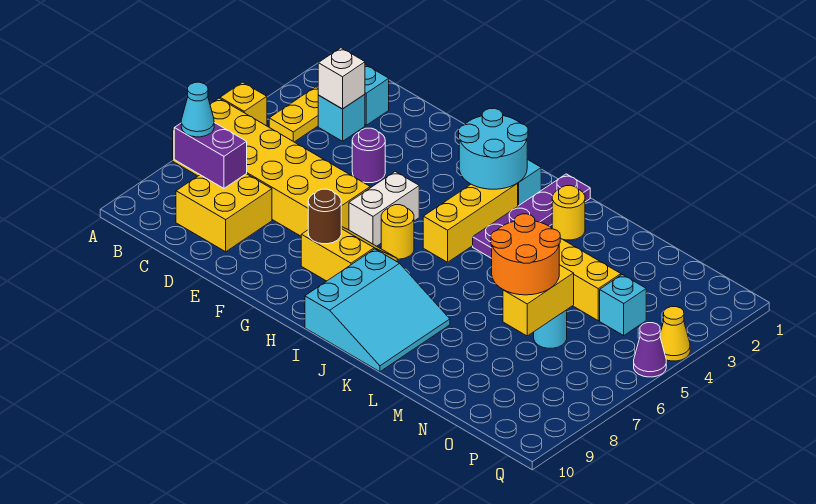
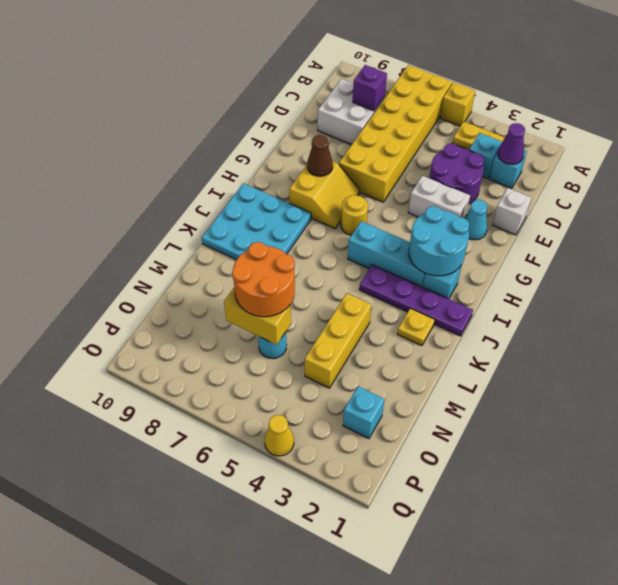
purple brick B8:C8 level 2 -> purple brick C8 level 2
cyan cone B8 level 3 -> cyan cone F2 level 1
white brick C3 level 2 -> white brick E1 level 1
yellow brick C8:D9 level 1 -> white brick C8:D9 level 1
purple round brick E4 level 1 -> purple round brick D3:E4 level 1
white brick G5:G6 level 1 -> white brick F3:F4 level 1
brown round brick G8 level 2 -> brown cone G8 level 2
yellow brick I3:I5 level 1 -> cyan brick I3:I5 level 1
cyan slope I8:K10 level 1 top I -> cyan plate I8:K10 level 1
yellow round brick K2 level 1 -> yellow plate K2 level 1
cyan brick O4 level 1 -> cyan brick O2 level 1
purple cone Q5 level 1 -> purple cone C2 level 2

